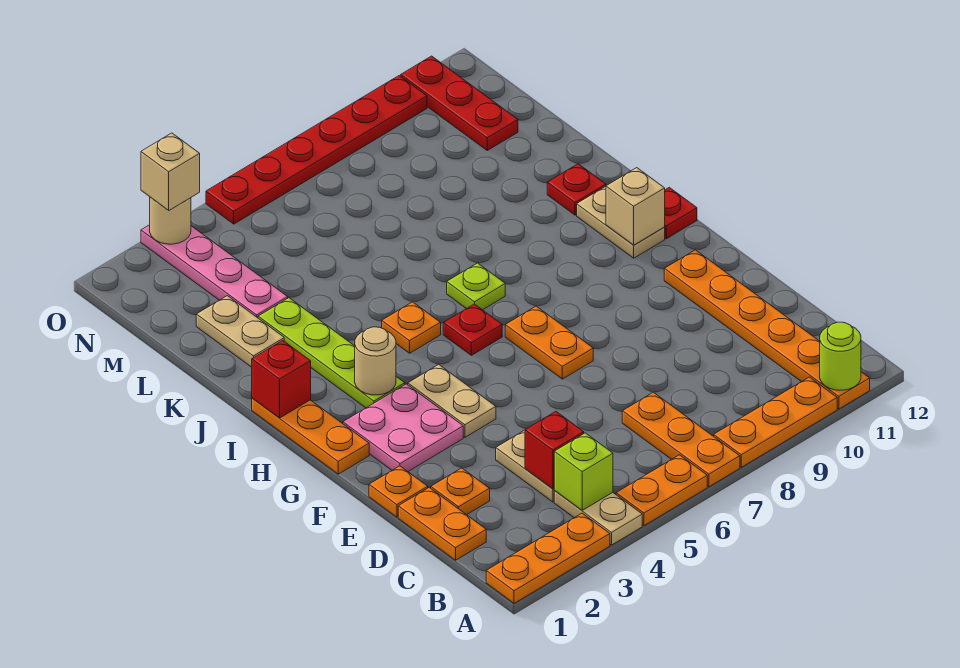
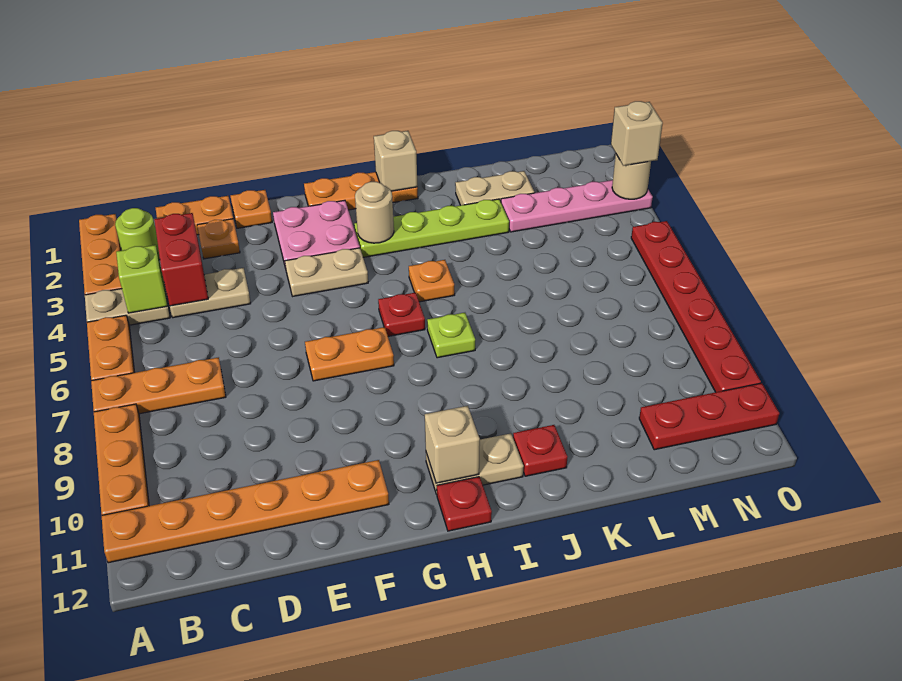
lime round brick A11 level 2 -> lime round brick B2 level 1
red brick C4 level 2 -> red brick C3:C4 level 2
red brick I1 level 2 -> tan brick I1 level 2

